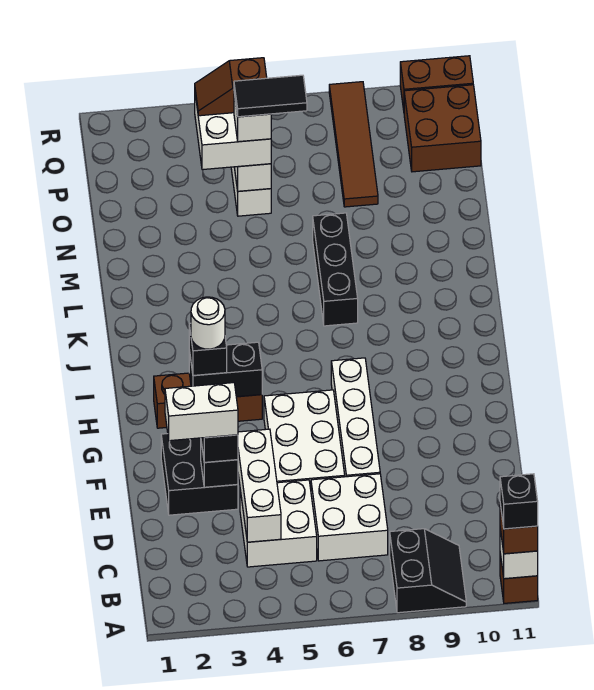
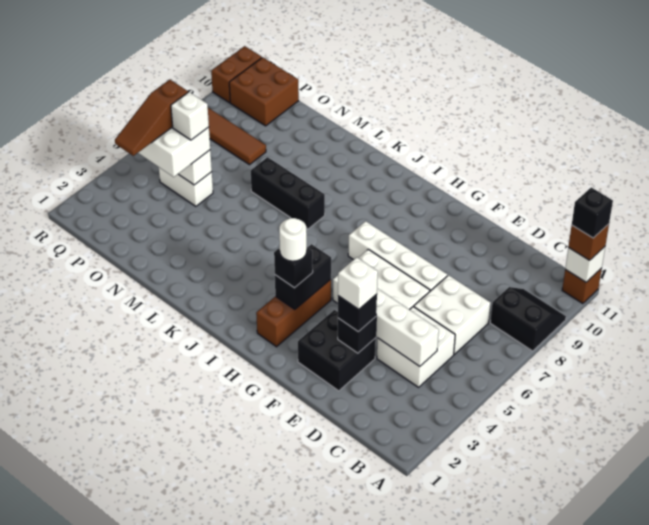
white brick E2:E3 level 4 -> white brick E3 level 4
black tile O5:O6 level 5 -> none
brown slope P4:P5 level 4 top 5 -> brown slope P3:P5 level 4 top 5

